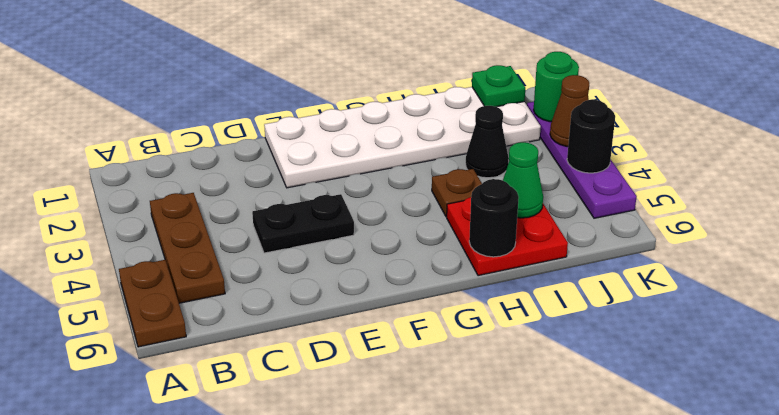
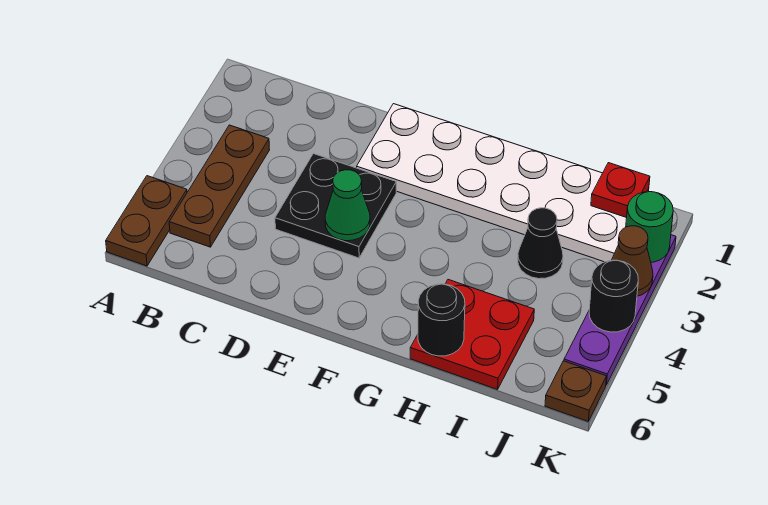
black plate D4:E4 level 1 -> black plate D3:E4 level 1
brown plate H4 level 1 -> brown plate K6 level 1
green cone I5 level 2 -> green cone E4 level 2
green plate J1 level 2 -> red plate J1 level 2

